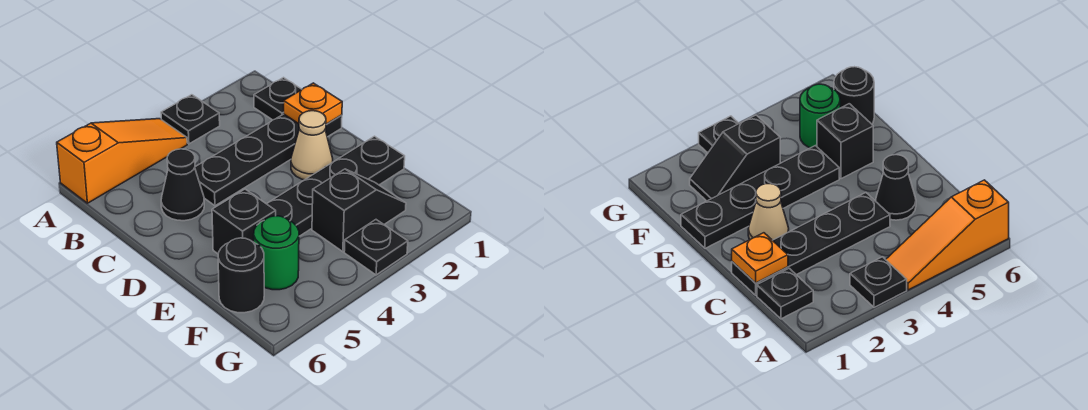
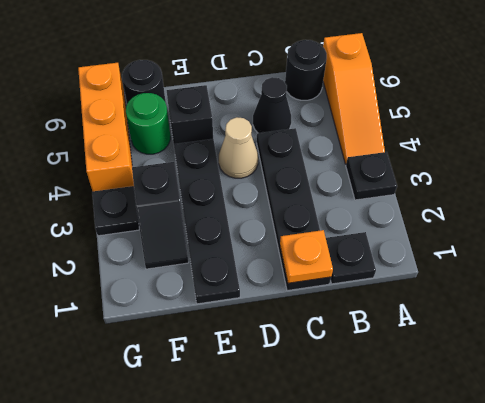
none -> black round brick B6 level 1
tan cone D2 level 1 -> tan cone D4 level 1
none -> orange brick G4:G6 level 1

